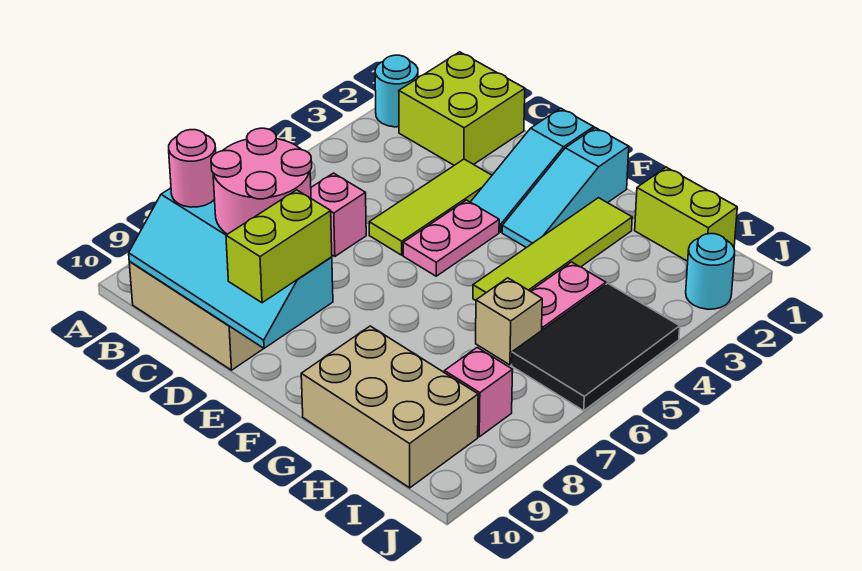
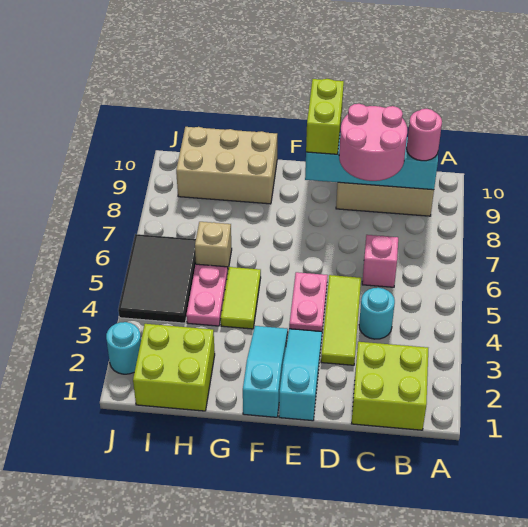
cyan round brick A2 level 1 -> cyan round brick C4 level 1
lime tile G2:G5 level 1 -> lime tile G4:G5 level 1
lime brick H1:I1 level 1 -> lime brick H1:I2 level 1
pink brick I8 level 1 -> none

